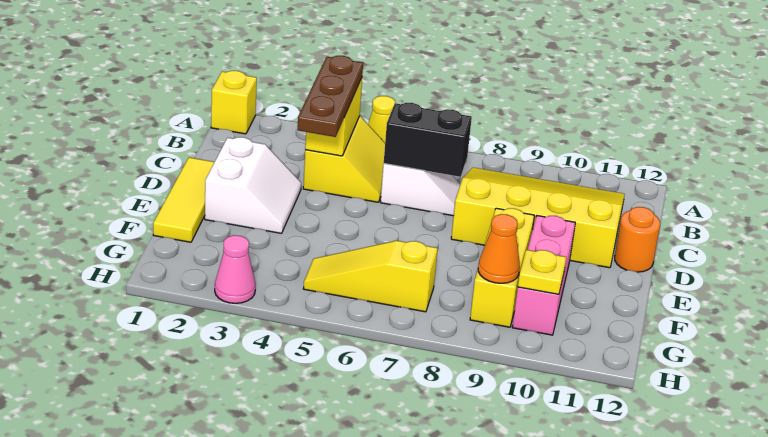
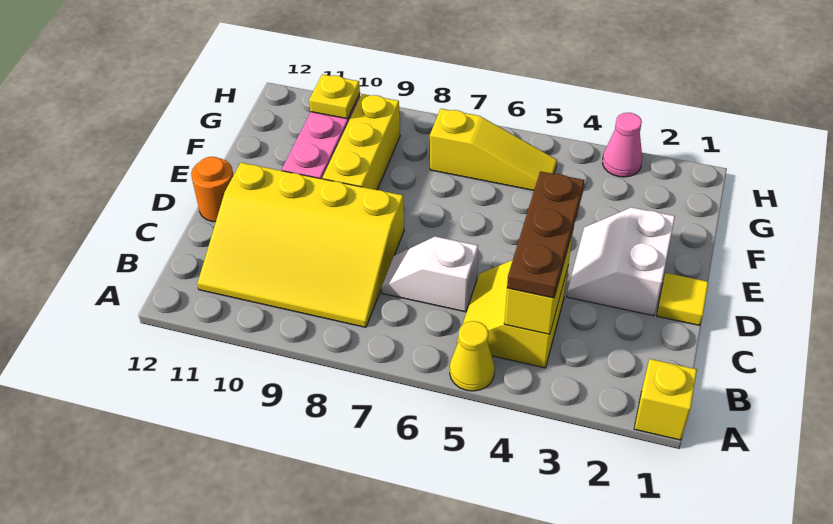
black brick C6:C7 level 2 -> none
yellow tile D1:F1 level 1 -> yellow tile D1 level 1
orange cone G9 level 2 -> none

